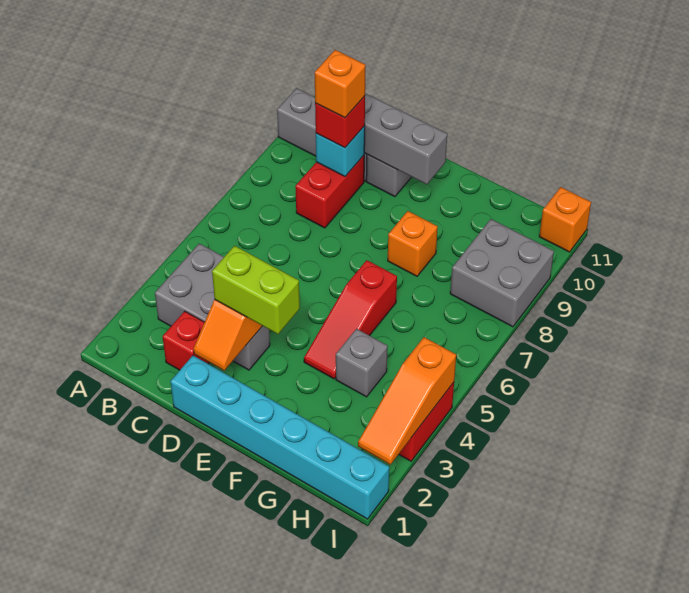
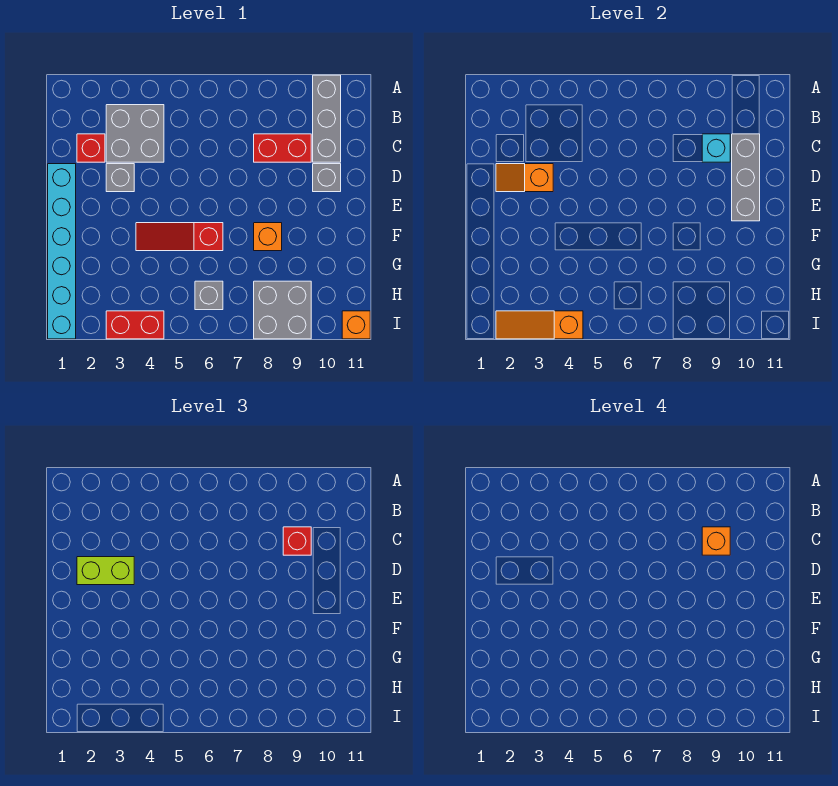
lime brick D3:E3 level 3 -> lime brick D2:D3 level 3
grey brick G4 level 1 -> grey brick H6 level 1

